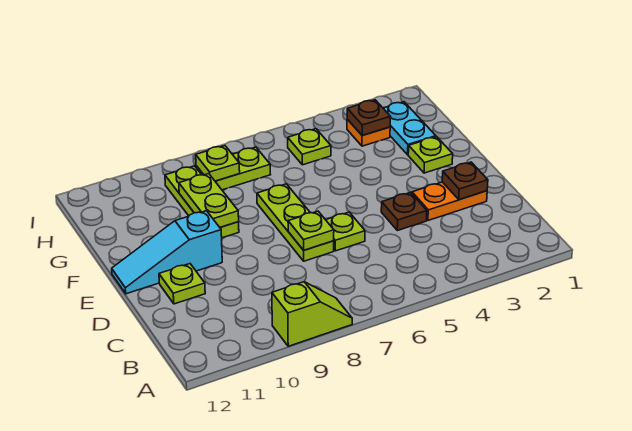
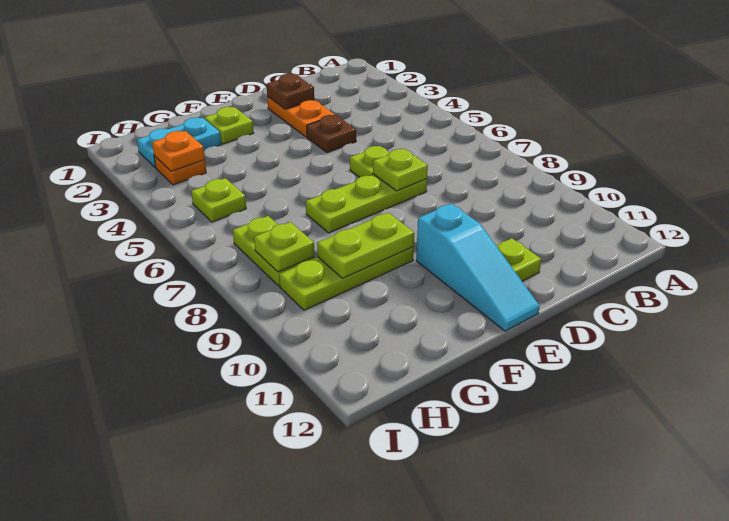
lime slope A8:A9 level 1 top 9 -> none
brown plate H3 level 2 -> orange plate H3 level 2

